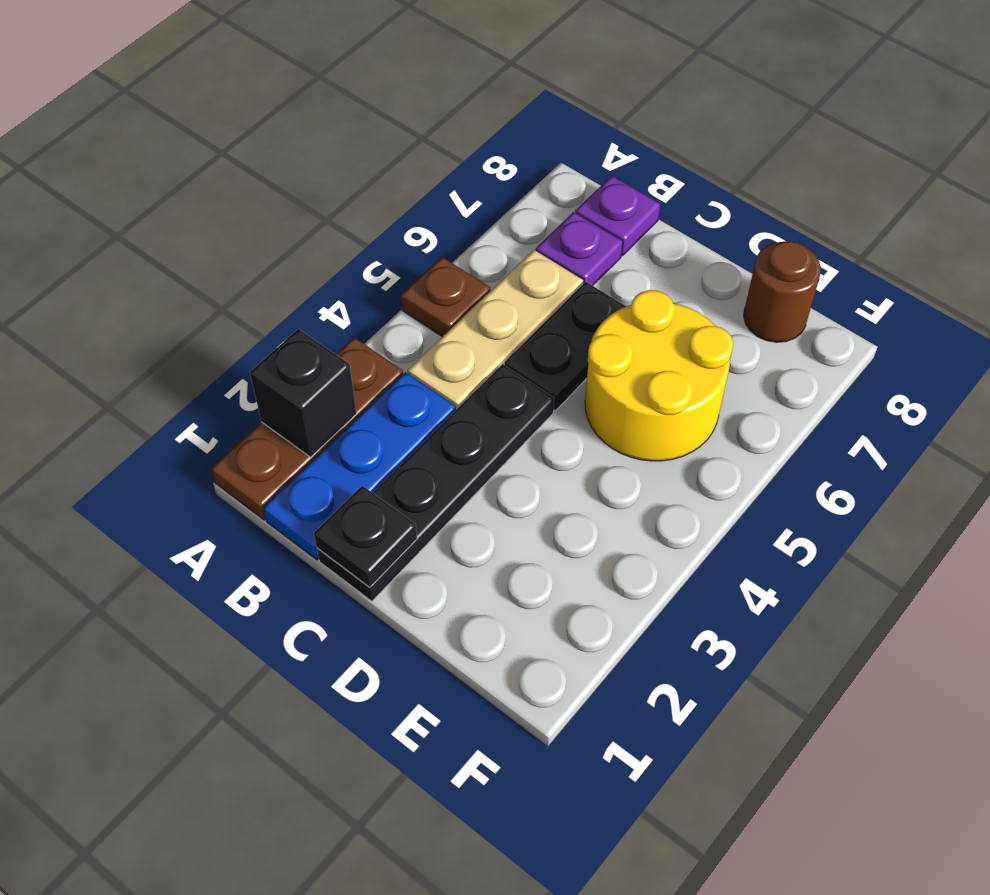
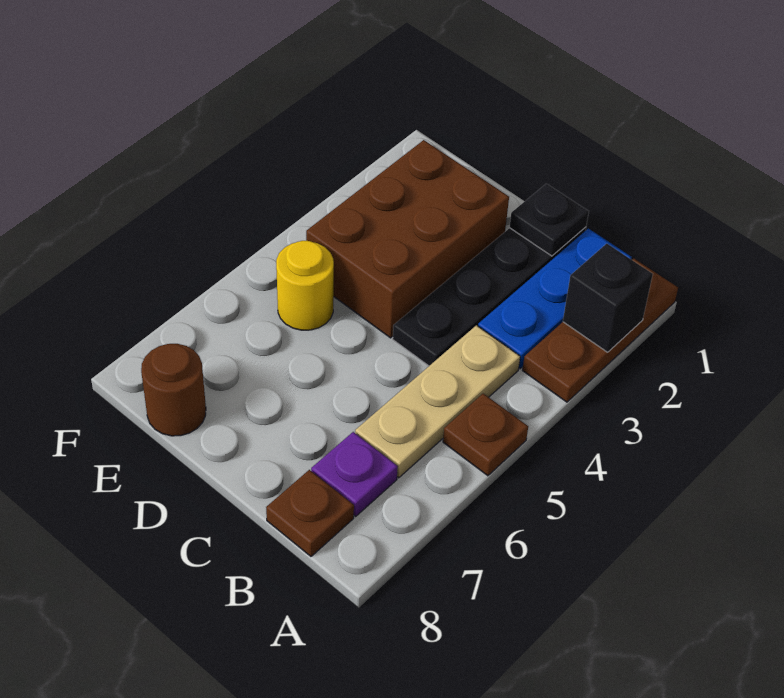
purple plate B8 level 1 -> brown plate B8 level 1
black plate C5:C6 level 1 -> none
none -> brown brick D2:E4 level 1
yellow round brick D5:E6 level 1 -> yellow round brick E5 level 1

